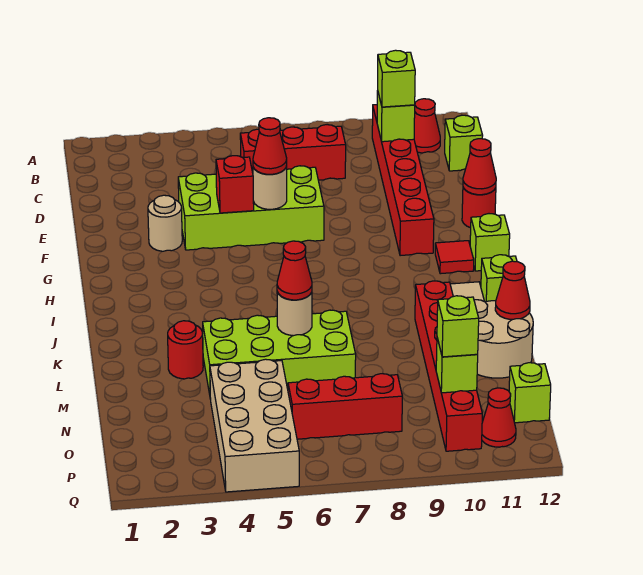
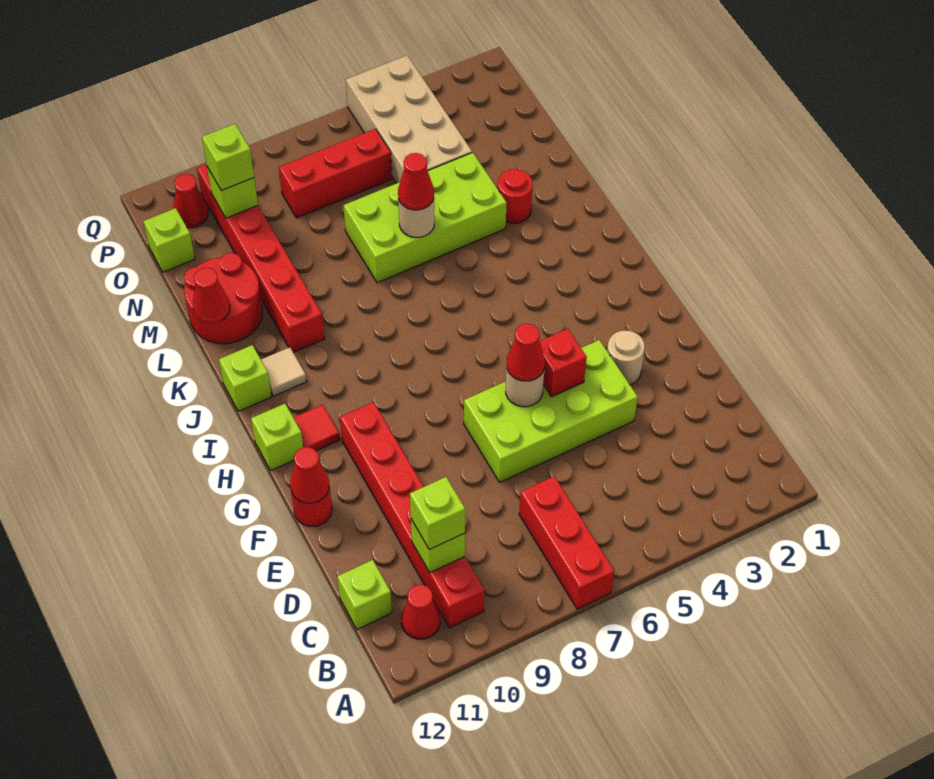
red brick C6:C8 level 1 -> red brick A7:C7 level 1
tan round brick L11:M12 level 1 -> red round brick L11:M12 level 1

